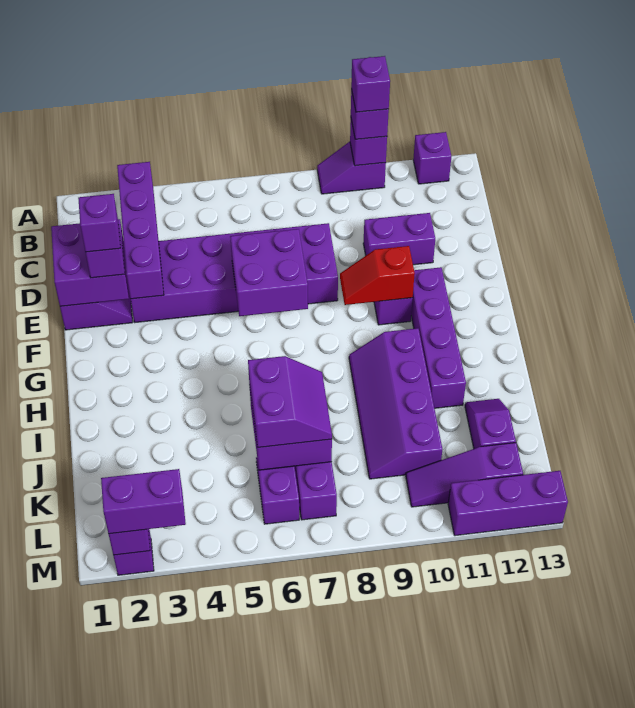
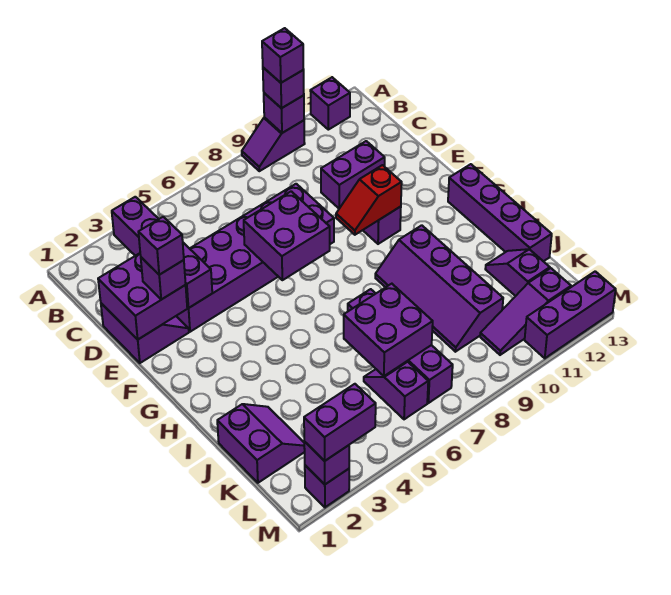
purple brick F11:I11 level 1 -> purple brick G13:J13 level 1
purple slope J6:K7 level 3 top 6 -> purple slope J1:K2 level 1 top 1

